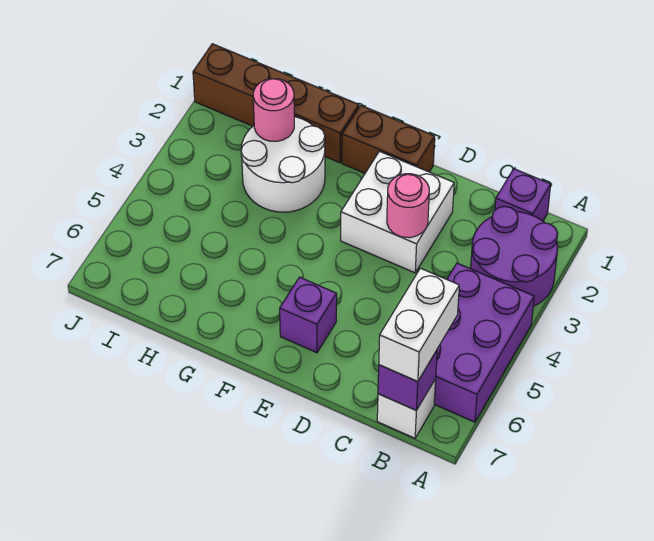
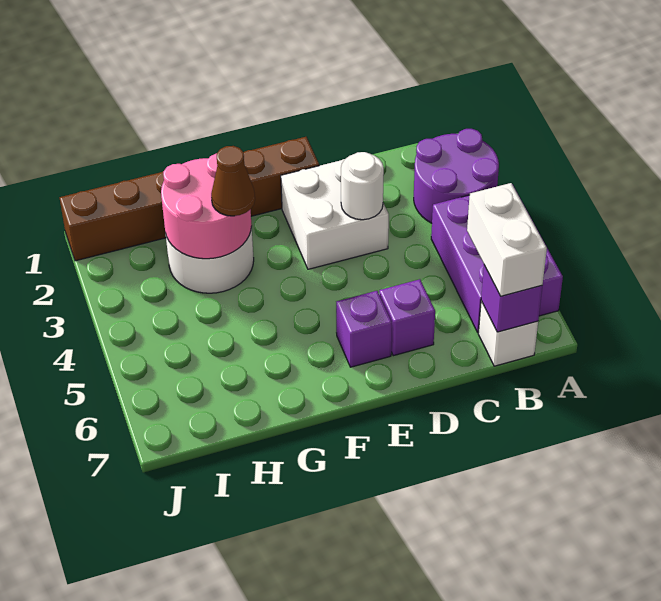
purple brick B1 level 1 -> purple brick D6 level 1
pink round brick D3 level 2 -> white round brick D3 level 2
none -> brown cone G3 level 3
pink round brick H2 level 2 -> pink round brick G2:H3 level 2

